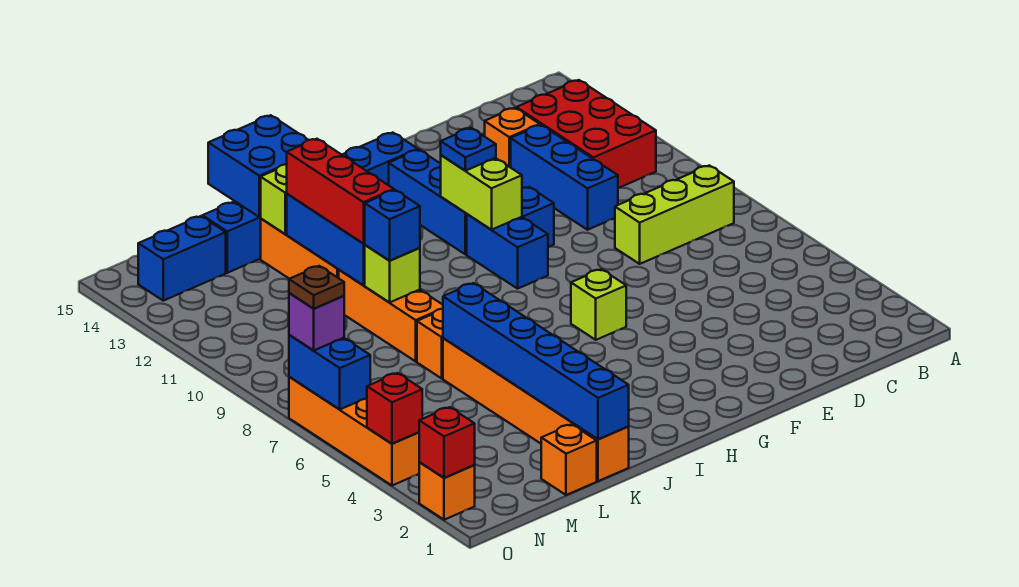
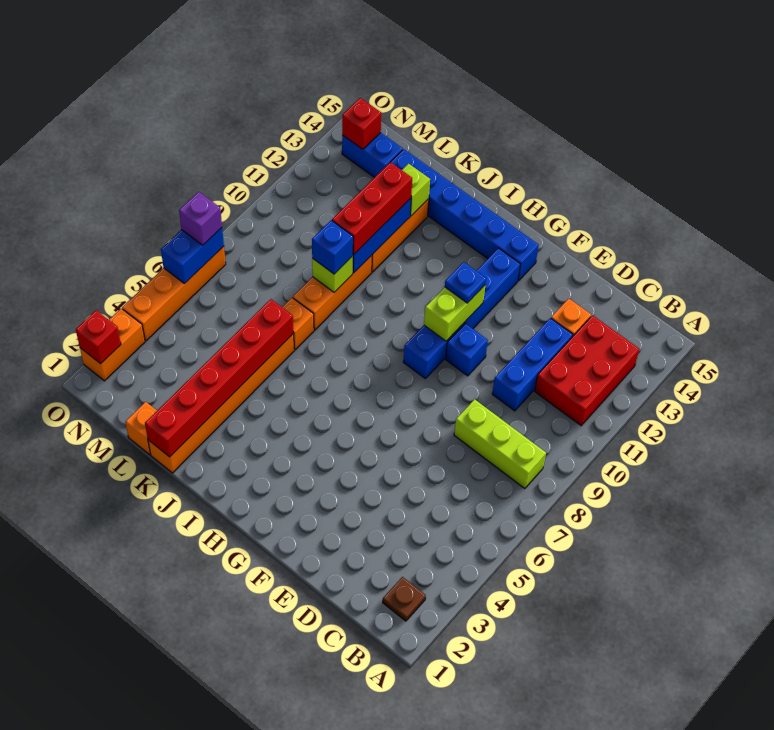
lime brick G6 level 1 -> none
blue brick J14:K15 level 2 -> none
blue brick K1:K6 level 2 -> red brick K1:K6 level 2
orange brick O2 level 1 -> orange brick O2:O3 level 1
red brick O4 level 2 -> red brick N14 level 2
brown plate O7 level 4 -> brown plate B2 level 1

